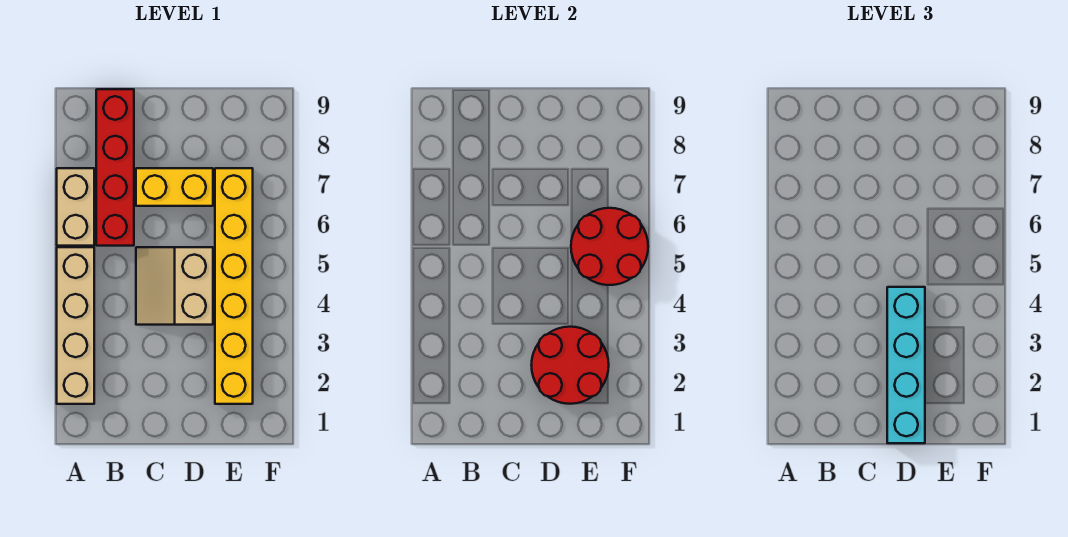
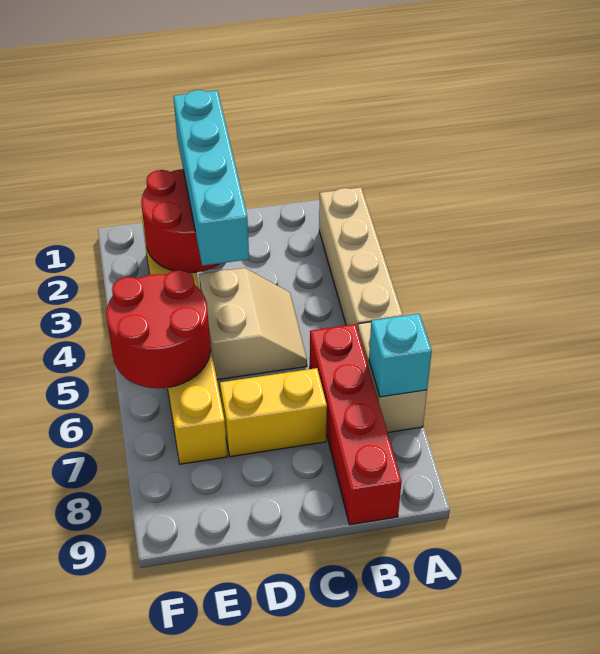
none -> cyan brick A7 level 2

